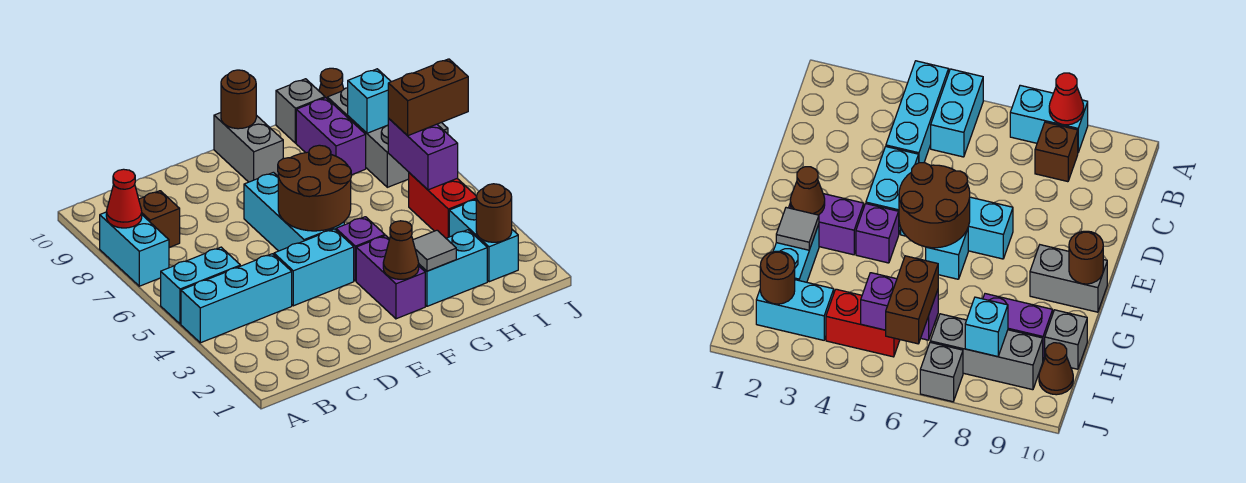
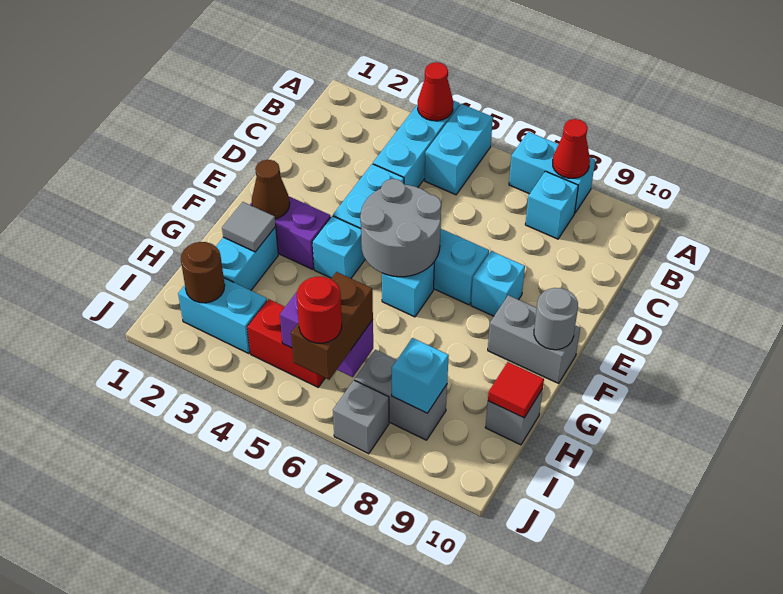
none -> red cone A4 level 2
brown brick B8 level 1 -> cyan brick B8 level 1
brown round brick E5:F6 level 2 -> grey round brick E5:F6 level 2
none -> cyan brick E8 level 1
purple brick F4 level 1 -> cyan brick F4 level 1
brown round brick F10 level 2 -> grey round brick F10 level 2
purple brick H8:H9 level 1 -> none
none -> red tile H10 level 2
grey brick I7:I9 level 1 -> grey brick I7:I8 level 1
brown cone I10 level 1 -> none
none -> red round brick J6 level 4

